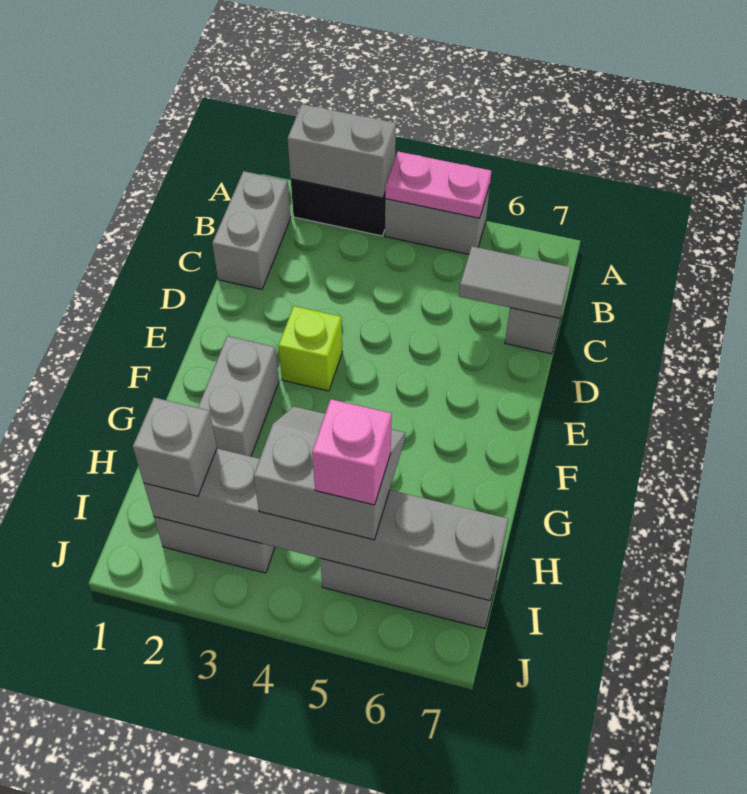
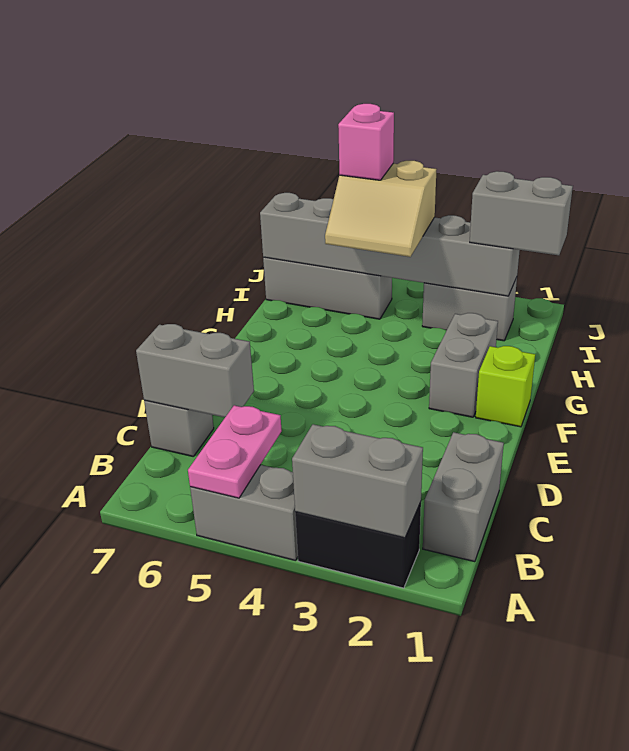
pink plate A4:A5 level 2 -> pink plate A5:B5 level 2
grey tile C6:C7 level 2 -> grey brick C6:C7 level 2
lime brick E3 level 1 -> lime brick F1 level 1
grey slope H4:I5 level 3 top I -> tan slope H4:I5 level 3 top I
grey brick I2 level 3 -> grey brick I1:I2 level 3

